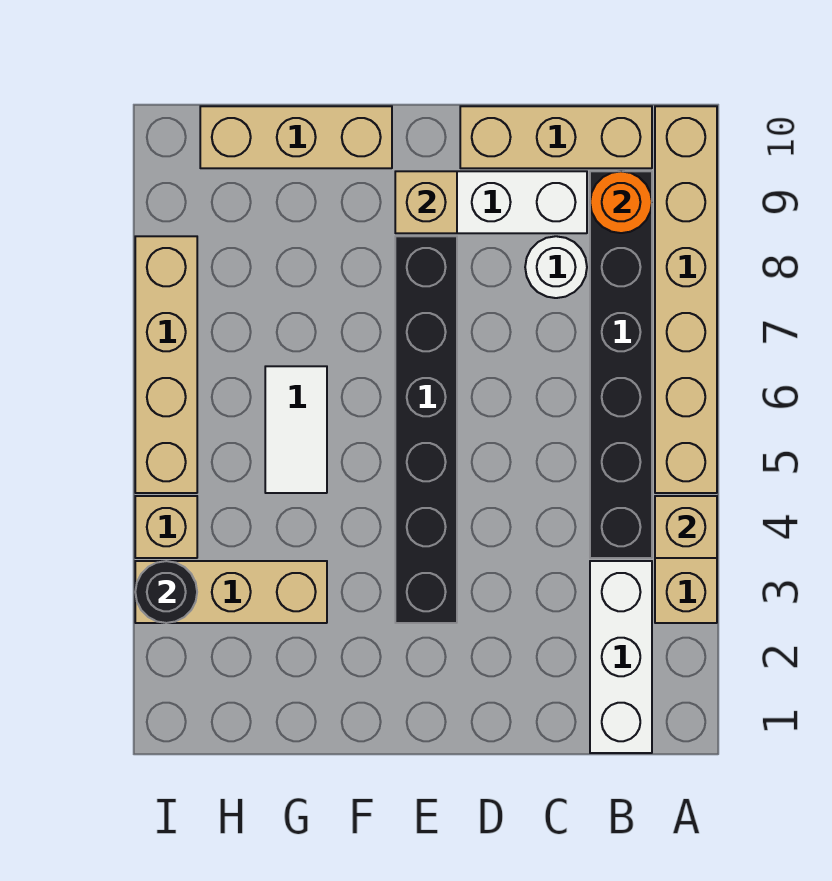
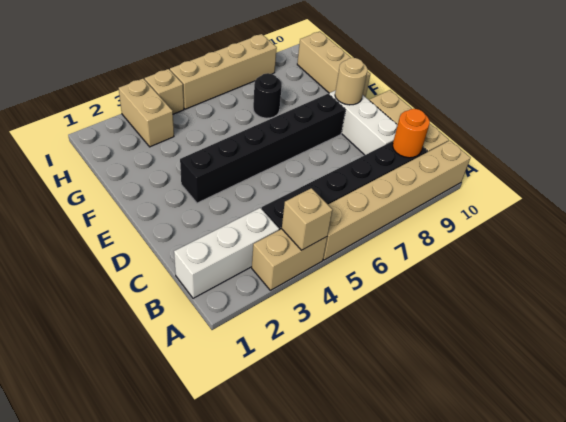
white round brick C8 level 1 -> none
tan brick E9 level 2 -> tan round brick E9 level 2
tan brick G3:I3 level 1 -> tan brick H3:I3 level 1
white tile G5:G6 level 1 -> none
black round brick I3 level 2 -> black round brick G7 level 1

